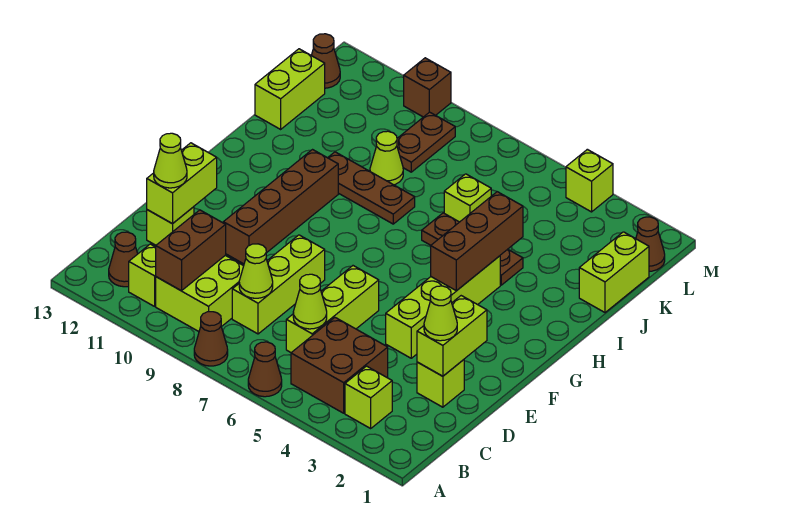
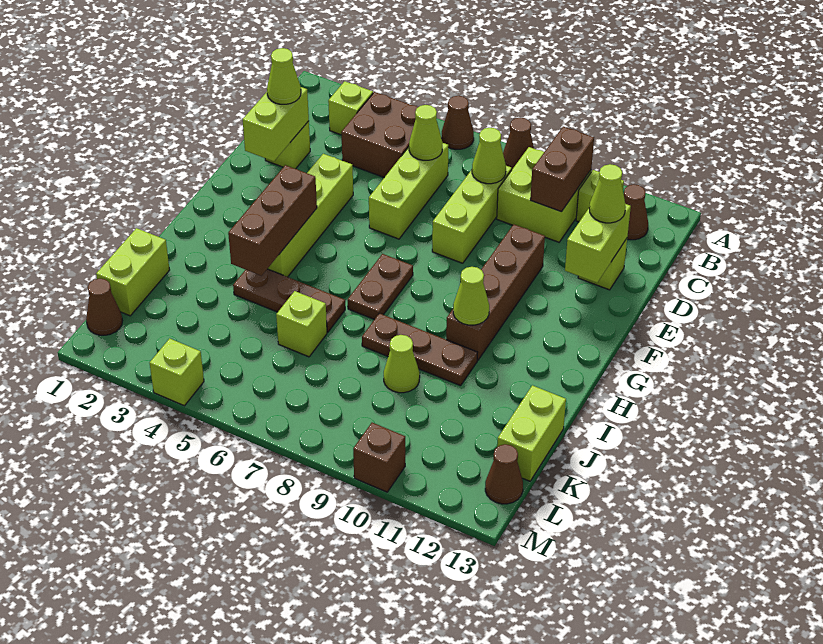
none -> lime cone H10 level 2
brown plate K9:L9 level 1 -> brown plate G7:H7 level 1

